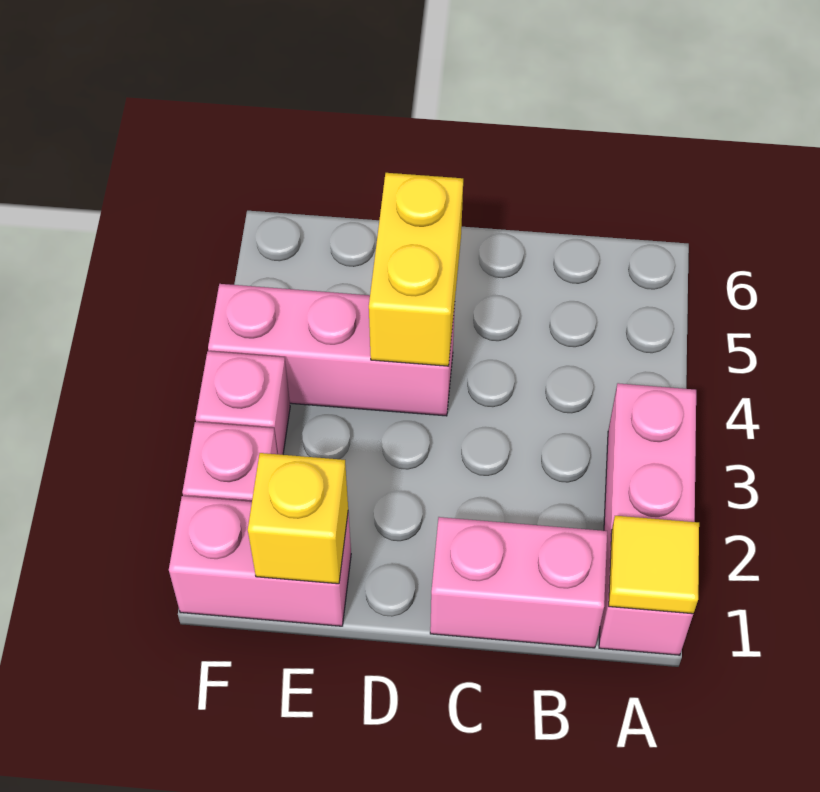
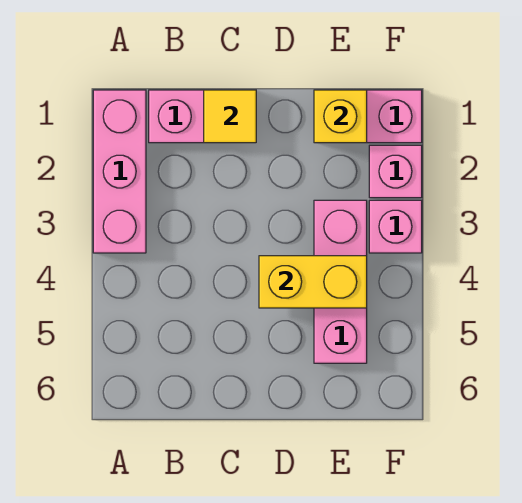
yellow tile A1 level 2 -> yellow tile C1 level 2
pink brick D4:F4 level 1 -> pink brick E3:E5 level 1
yellow brick D4:D5 level 2 -> yellow brick D4:E4 level 2

